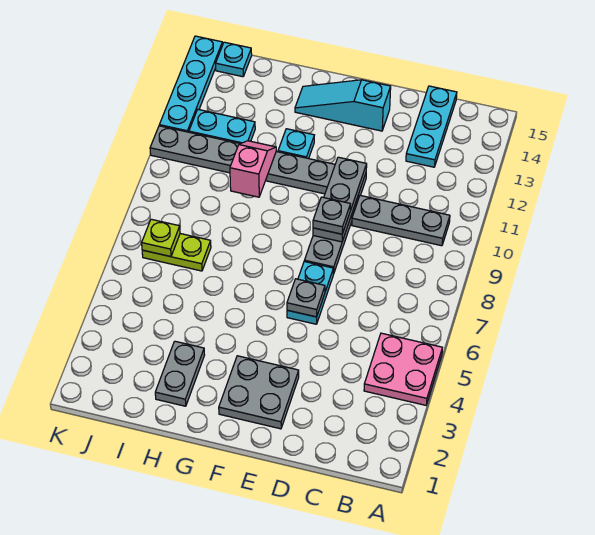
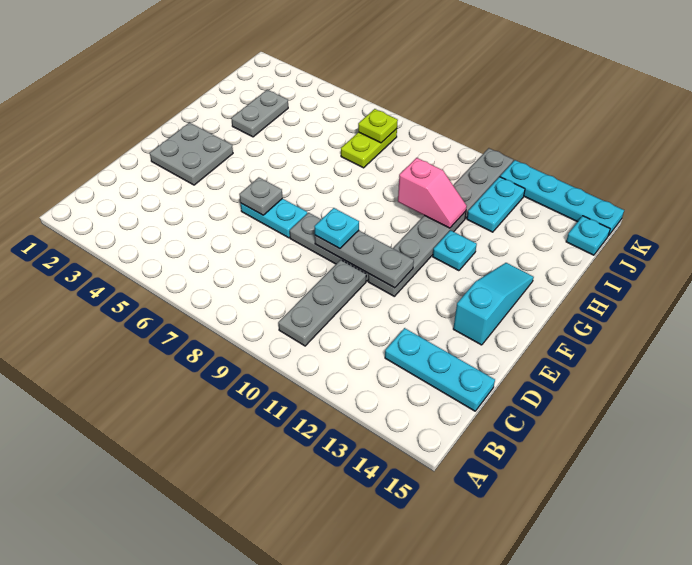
pink plate A4:B5 level 1 -> none
grey plate E9 level 3 -> cyan plate E9 level 3
grey plate H2:H3 level 1 -> grey plate H3:I3 level 1

